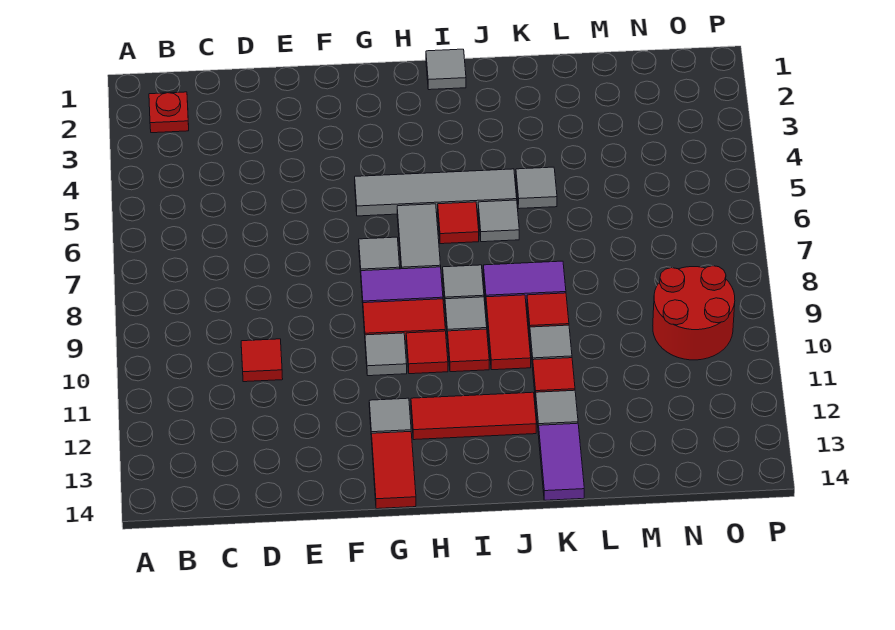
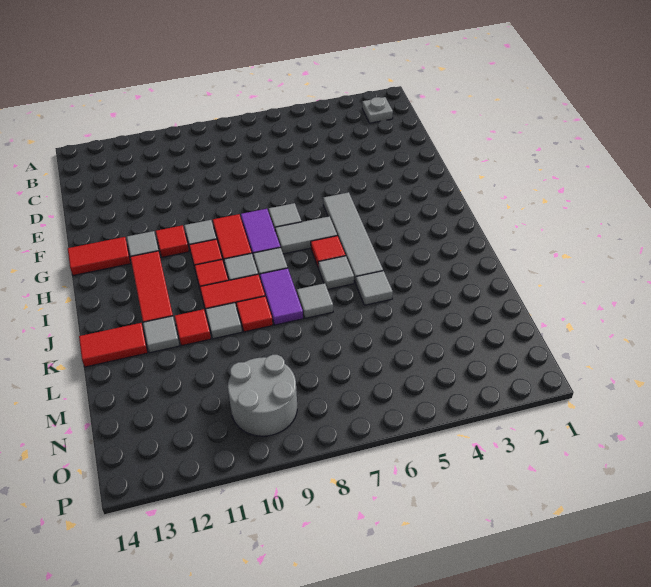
red plate B2 level 1 -> grey plate B2 level 1
red tile D10 level 1 -> red tile G11 level 1
grey tile I1 level 1 -> grey tile K7 level 1
purple tile K13:K14 level 1 -> red tile K13:K14 level 1
red round brick N9:O10 level 1 -> grey round brick N9:O10 level 1

